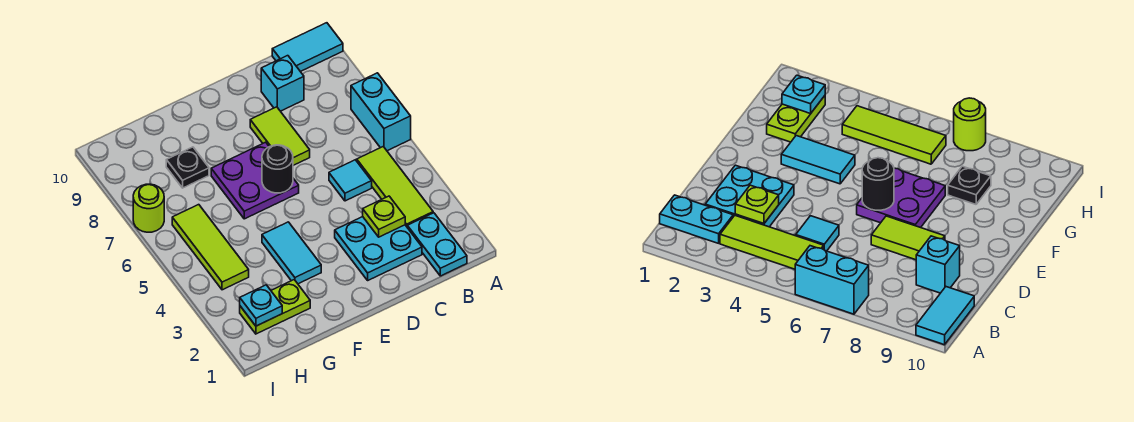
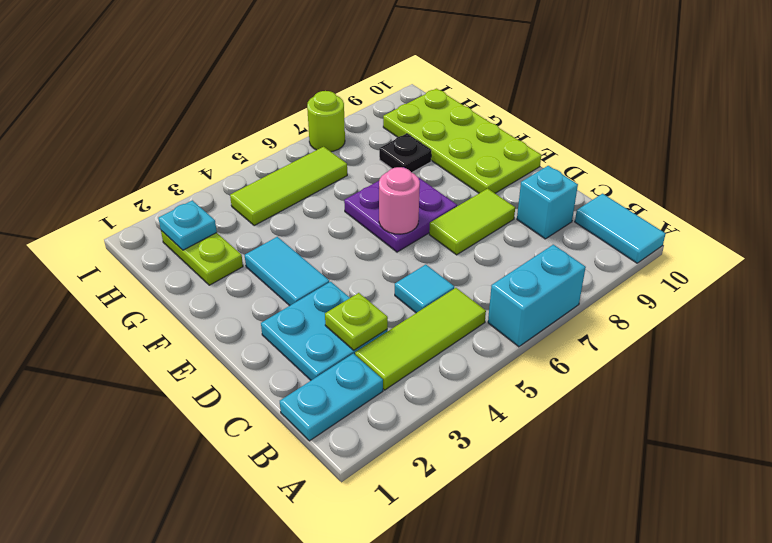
black round brick E6 level 2 -> pink round brick E6 level 2
none -> lime plate E9:H10 level 1
cyan tile F3:F4 level 1 -> cyan tile E3:F3 level 1

